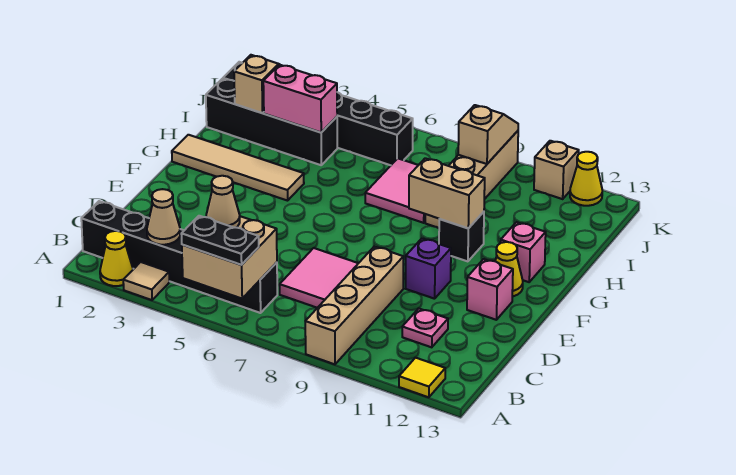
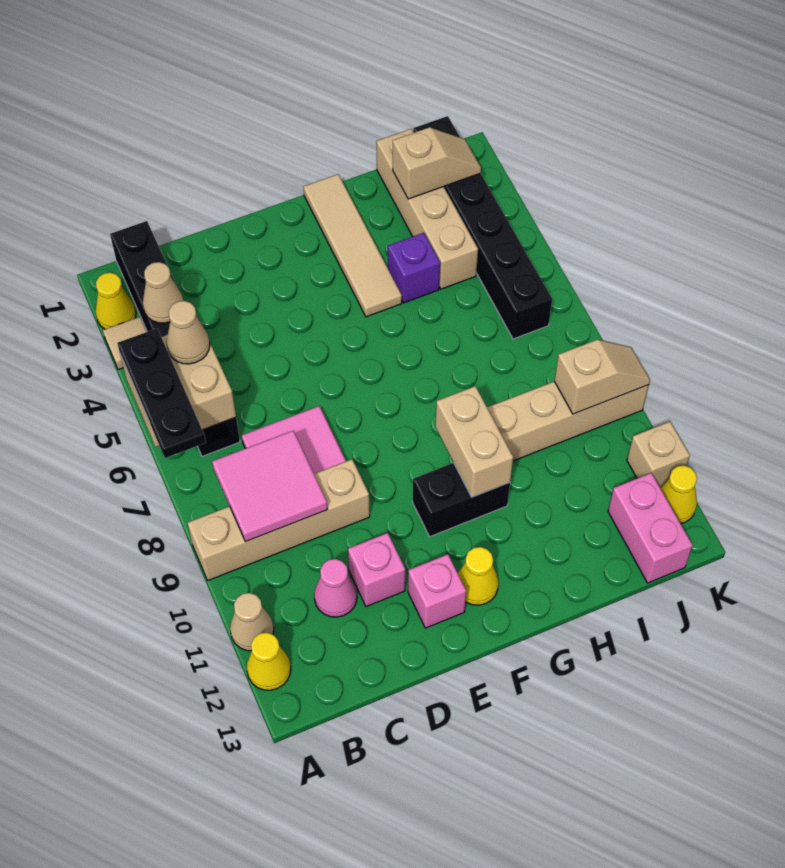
black plate A5:A6 level 3 -> black plate A5:A7 level 3
none -> tan cone A11 level 1
yellow tile A12 level 1 -> yellow cone A12 level 1
pink plate C11 level 1 -> pink cone C11 level 1
purple brick E10 level 1 -> purple brick H4 level 1
black brick G10 level 1 -> black brick F10:G10 level 1
pink brick G12 level 1 -> pink brick D11 level 1
pink tile H7:I8 level 1 -> pink tile B8:C9 level 2
black brick I1:I4 level 1 -> tan brick I1:I4 level 1
pink brick I3:I4 level 2 -> pink brick J12:J13 level 1

